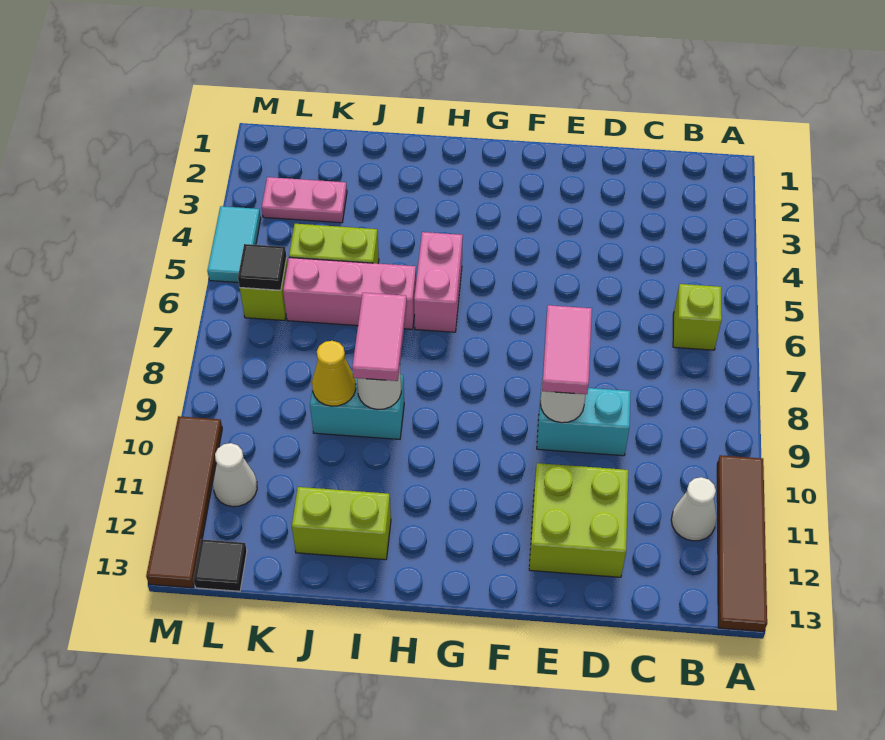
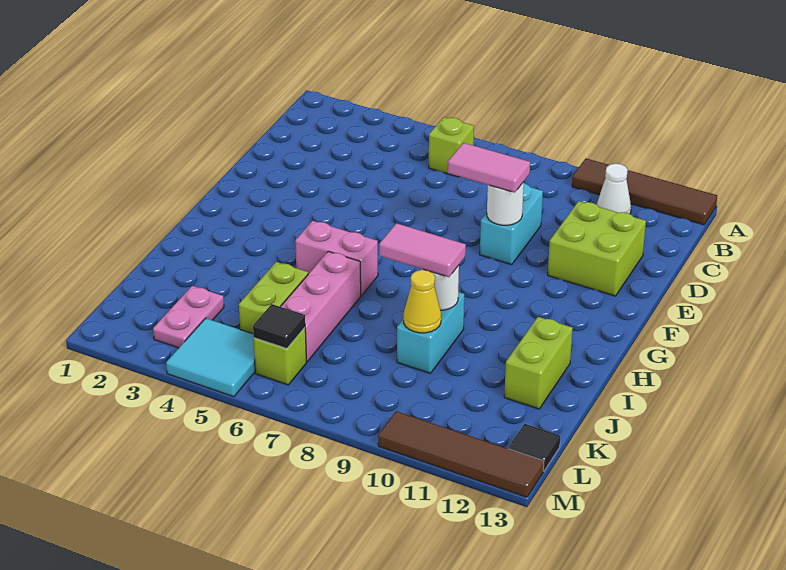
white cone L11 level 1 -> none
cyan tile M4:M5 level 1 -> cyan tile L4:M5 level 1

